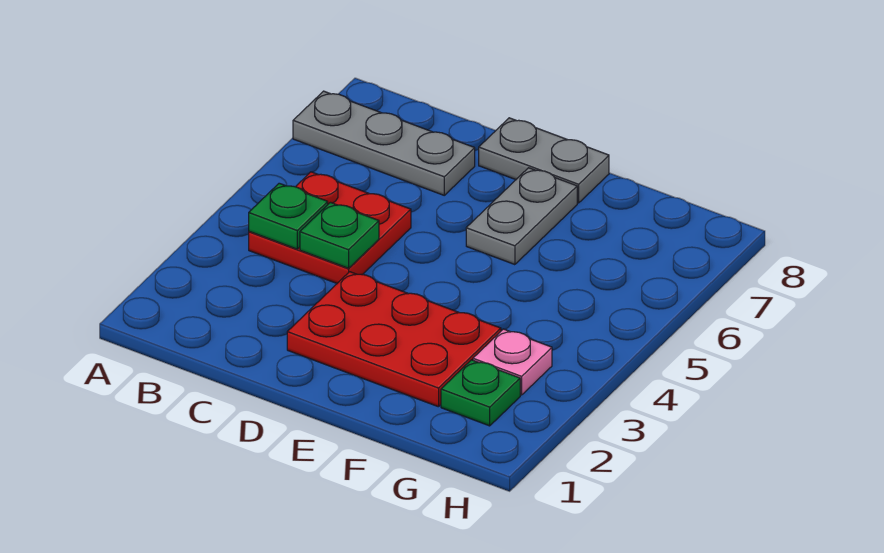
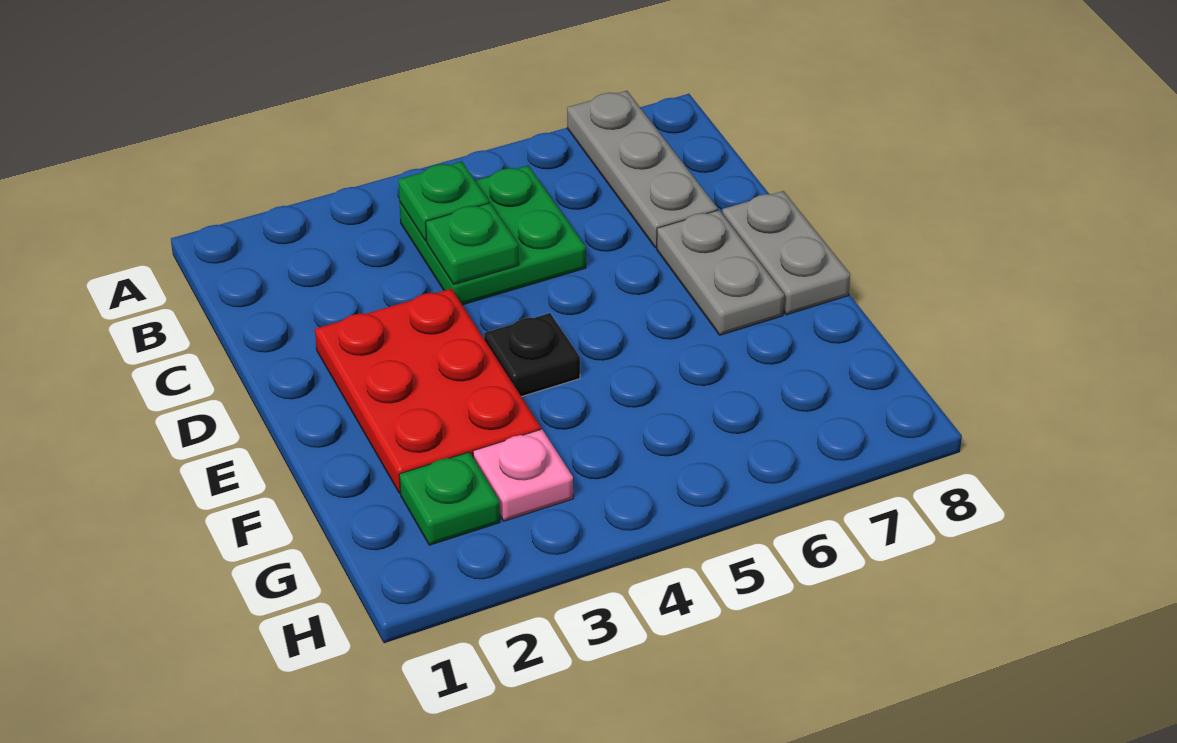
red plate B4:C5 level 1 -> green plate B4:C5 level 1
none -> black plate E4 level 1
grey plate E6:E7 level 1 -> grey plate D7:E7 level 1

